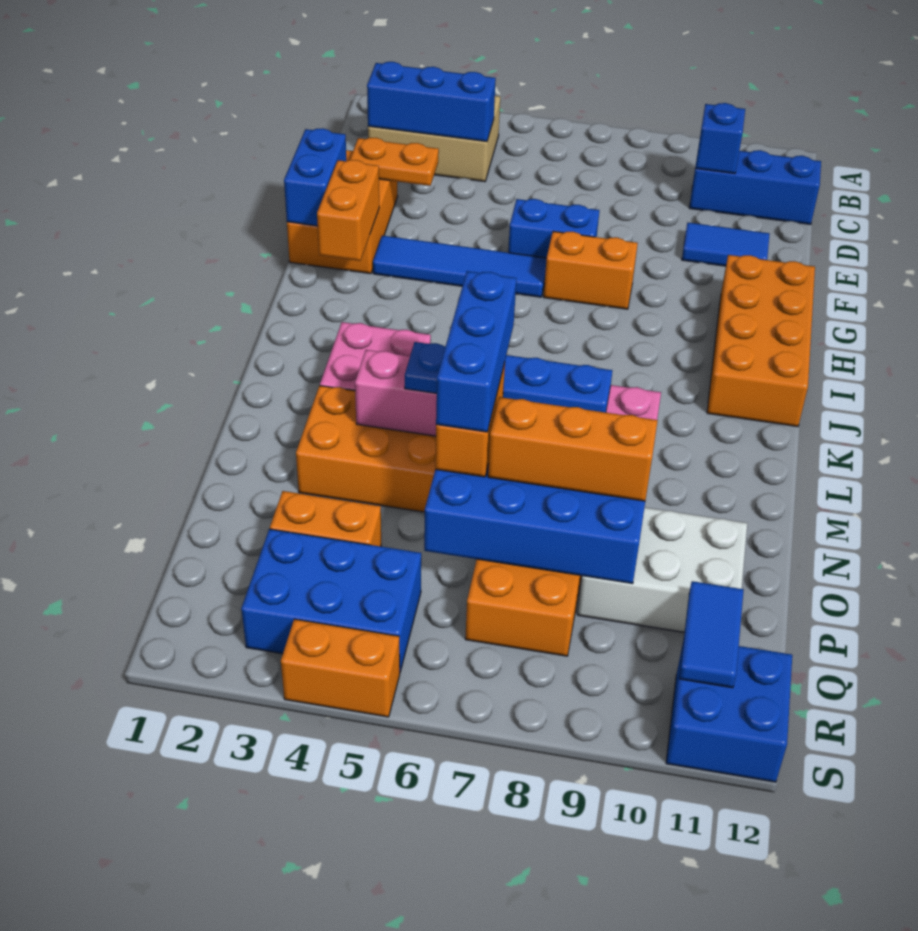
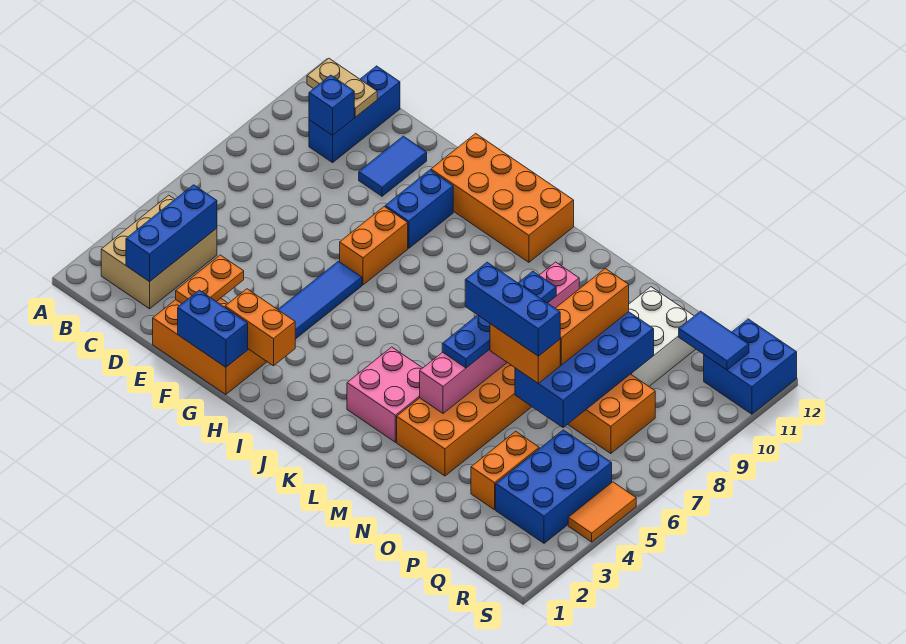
none -> tan plate B11:C11 level 2
blue brick F6:F7 level 1 -> blue brick G9:G10 level 1
orange brick S4:S5 level 1 -> orange tile S4:S5 level 1

